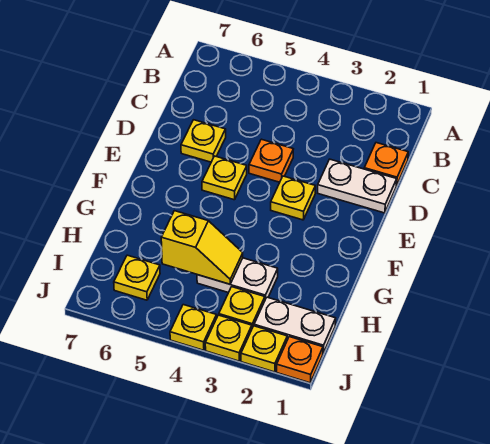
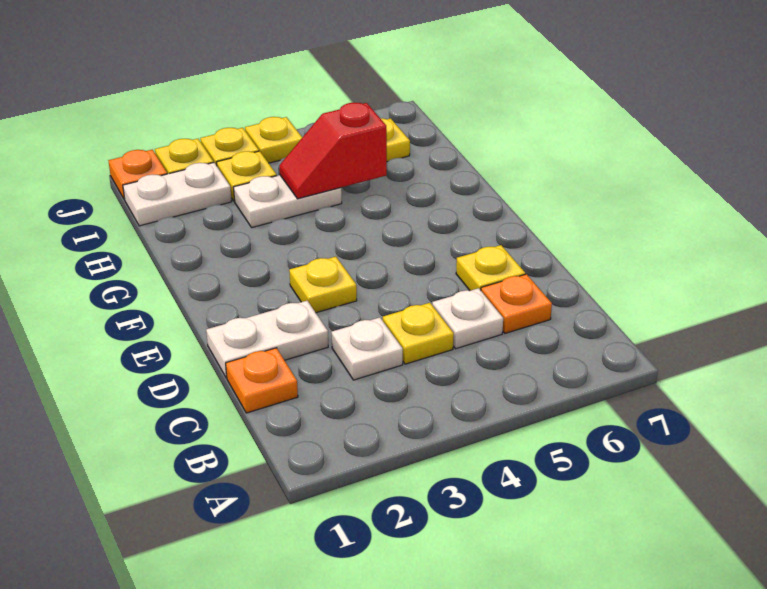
none -> white plate C3 level 1
none -> white plate C5 level 1
orange plate D4 level 1 -> orange plate C6 level 1
yellow plate E5 level 1 -> yellow plate C4 level 1
yellow slope H4:H5 level 2 top 5 -> red slope H4:H5 level 2 top 5

